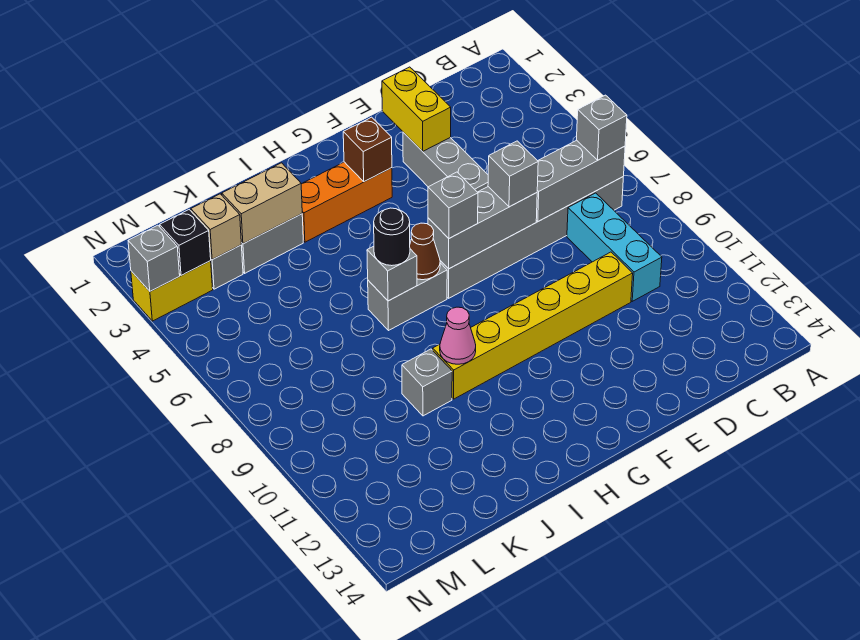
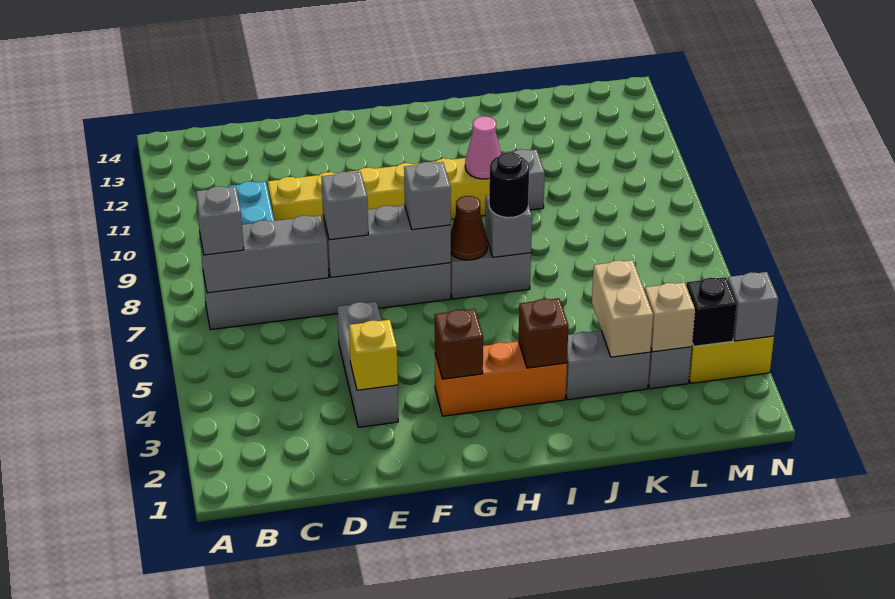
yellow brick E2:E3 level 2 -> yellow brick E3 level 2
none -> brown brick I3 level 2
tan brick J3:K3 level 2 -> tan brick K3:K4 level 2

